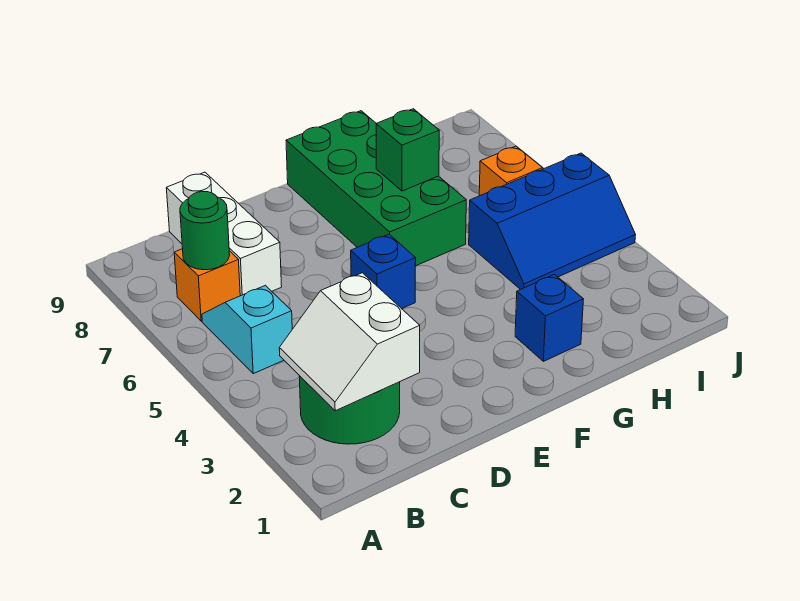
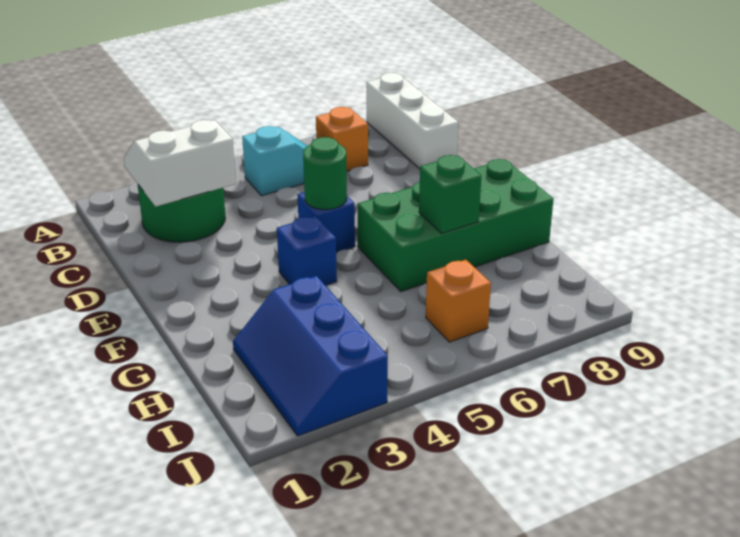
green round brick B7 level 2 -> green round brick E5 level 2
white brick C7:C9 level 1 -> white brick A9:C9 level 1
blue brick G2 level 1 -> blue brick F4 level 1
blue slope H4:J5 level 1 top 5 -> blue slope H2:J3 level 1 top 3

